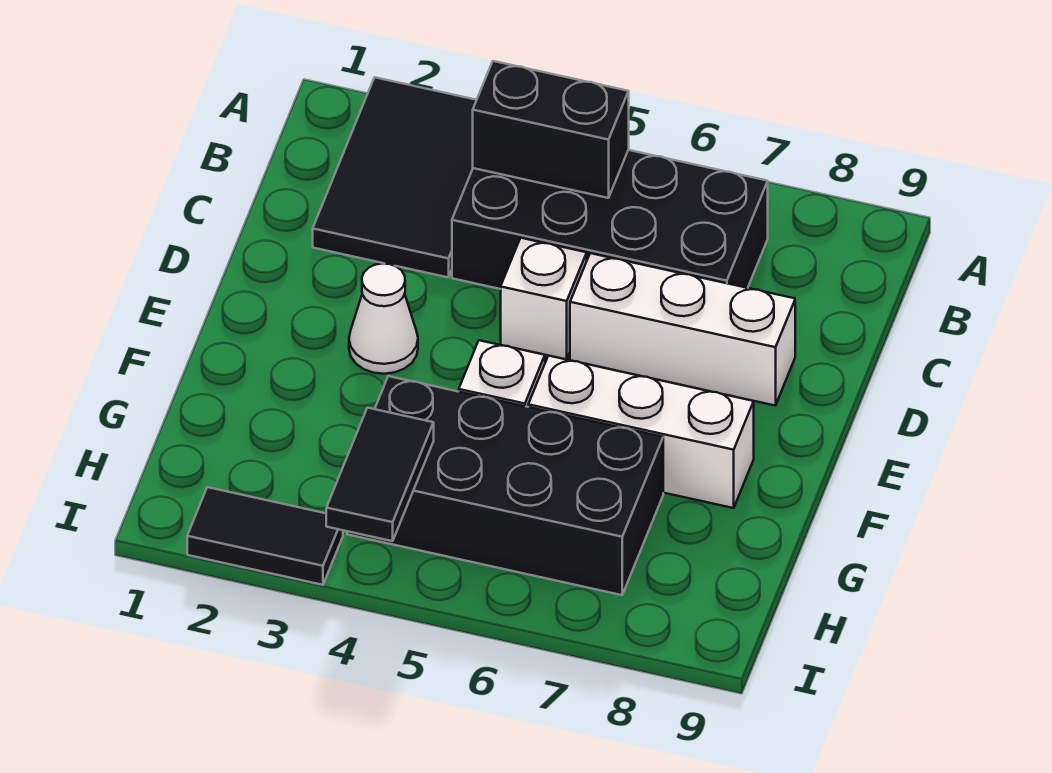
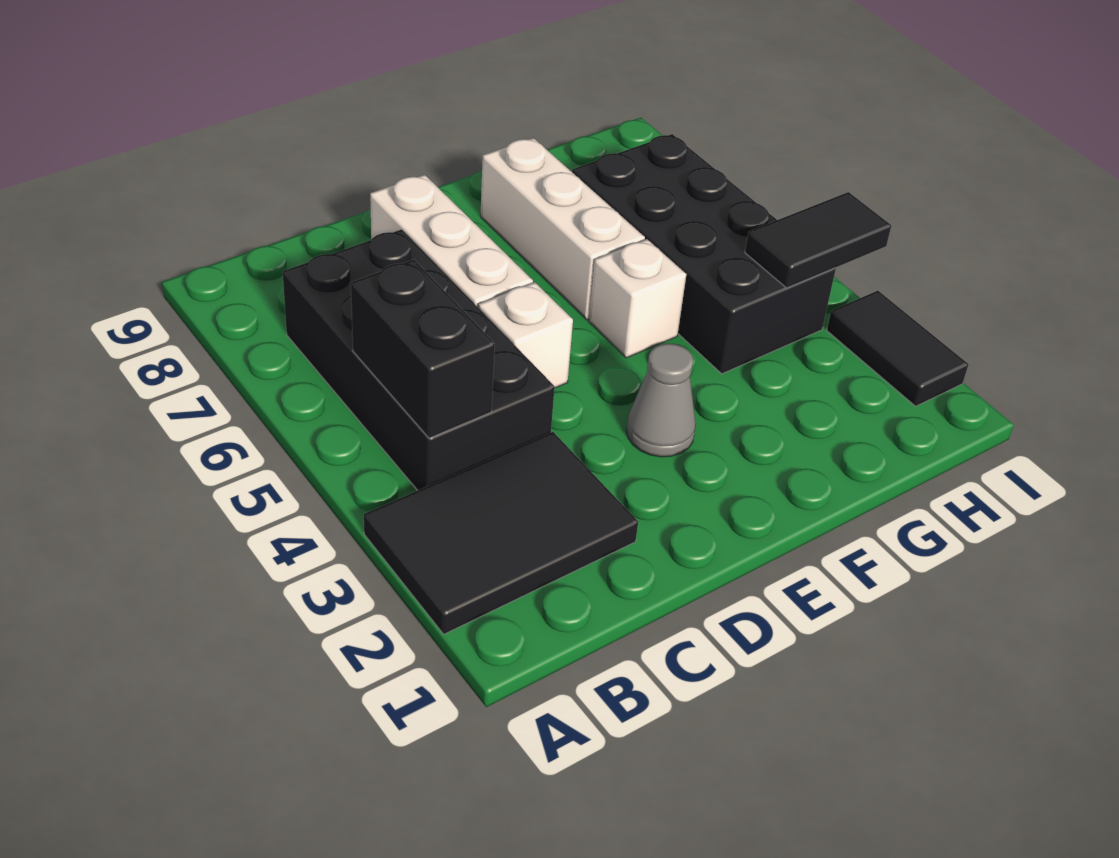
white cone E3 level 1 -> grey cone E3 level 1

